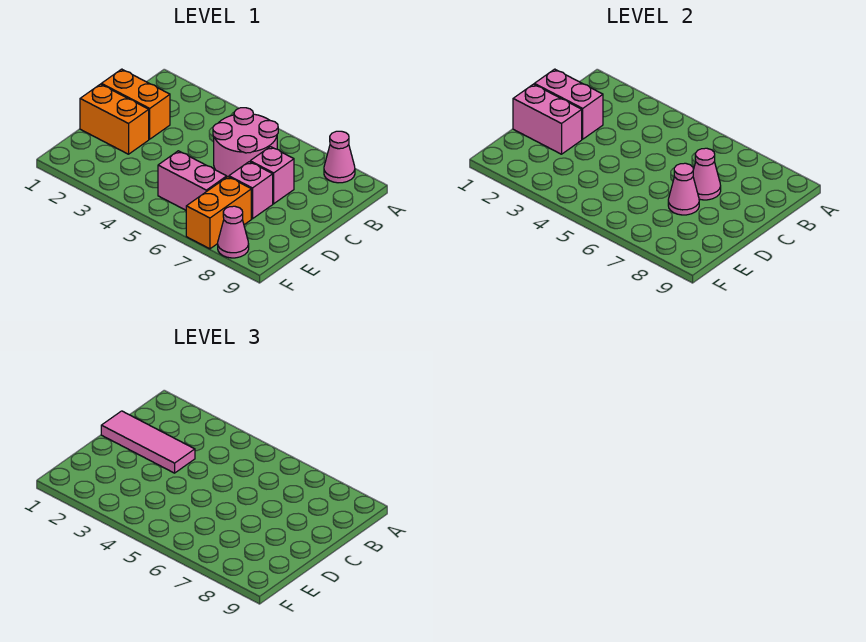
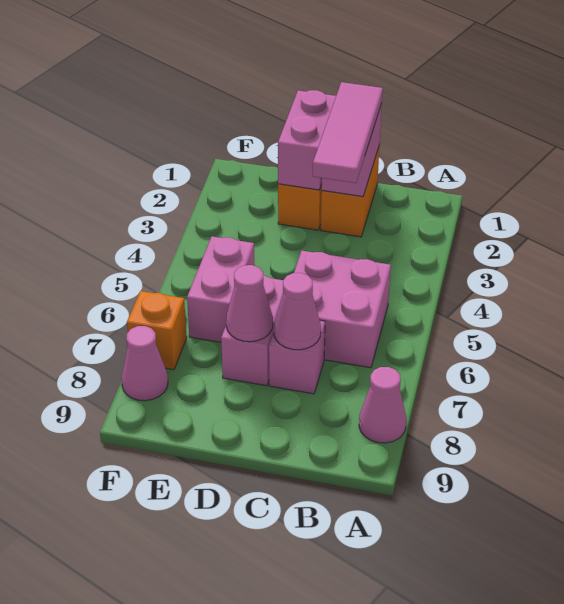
pink round brick B5:C6 level 1 -> pink brick B5:C6 level 1
pink brick D7 level 1 -> pink brick D6:D7 level 1
orange brick E7:F7 level 1 -> orange brick F7 level 1

